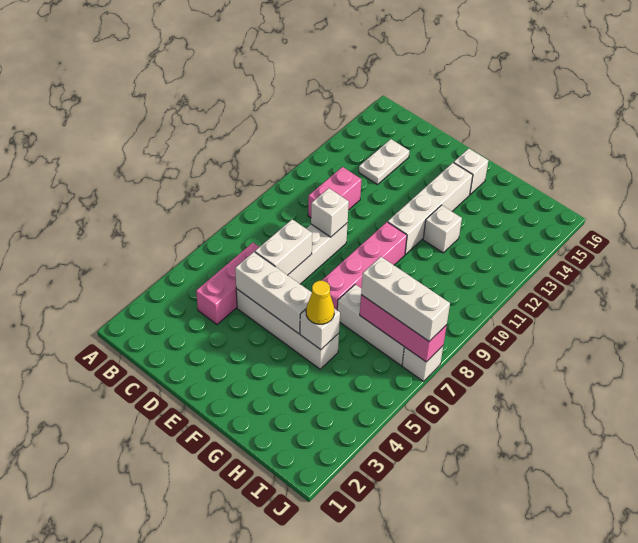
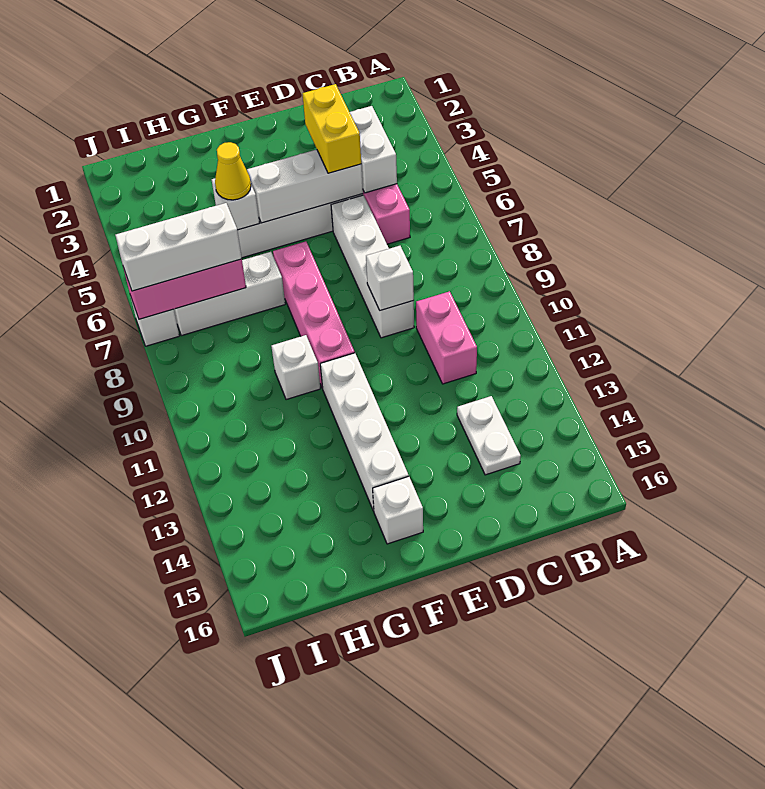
none -> yellow brick D4:D5 level 3
white brick D6:D7 level 2 -> white brick C4:C5 level 2
white brick G12 level 1 -> white brick G10 level 1

